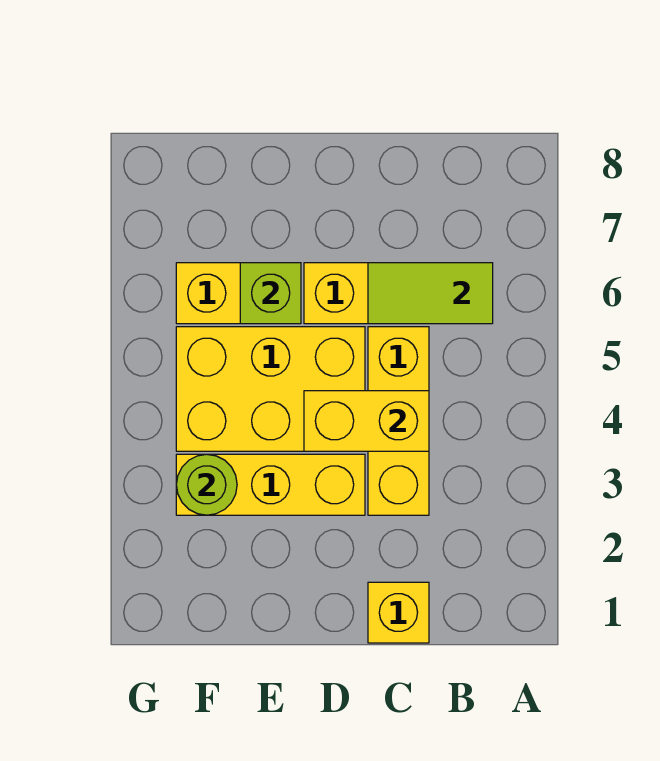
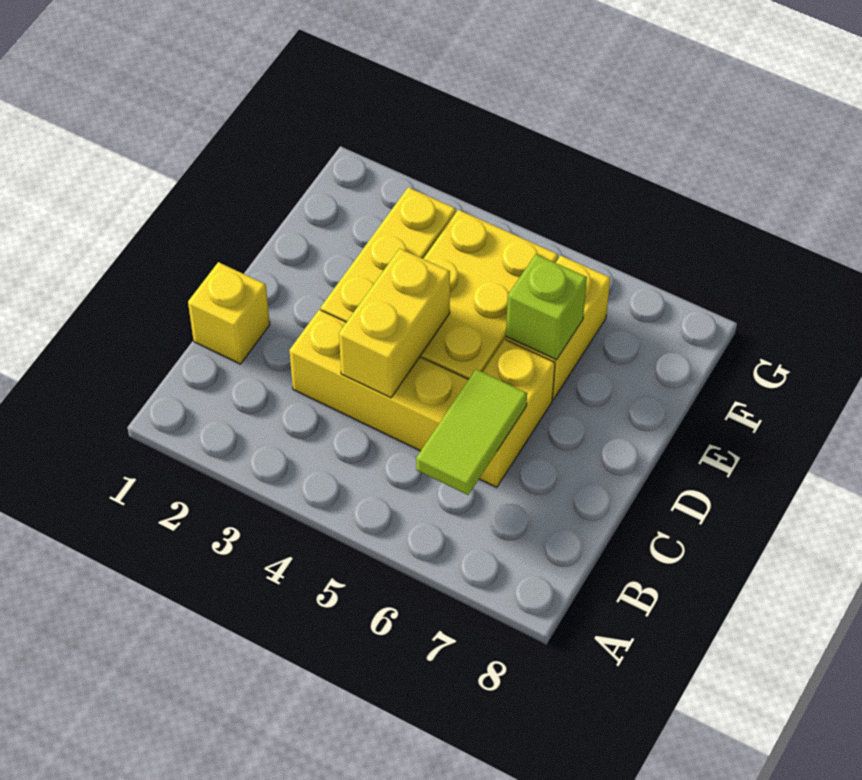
lime round brick F3 level 2 -> none

